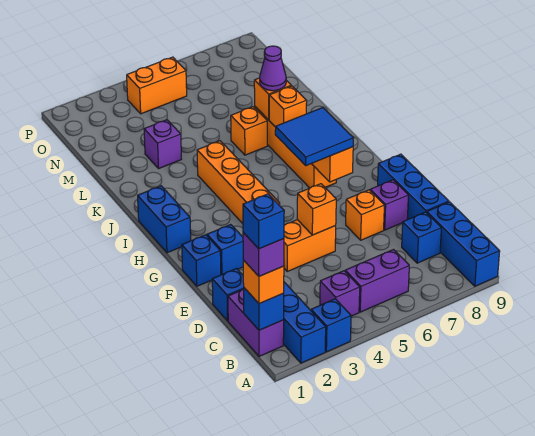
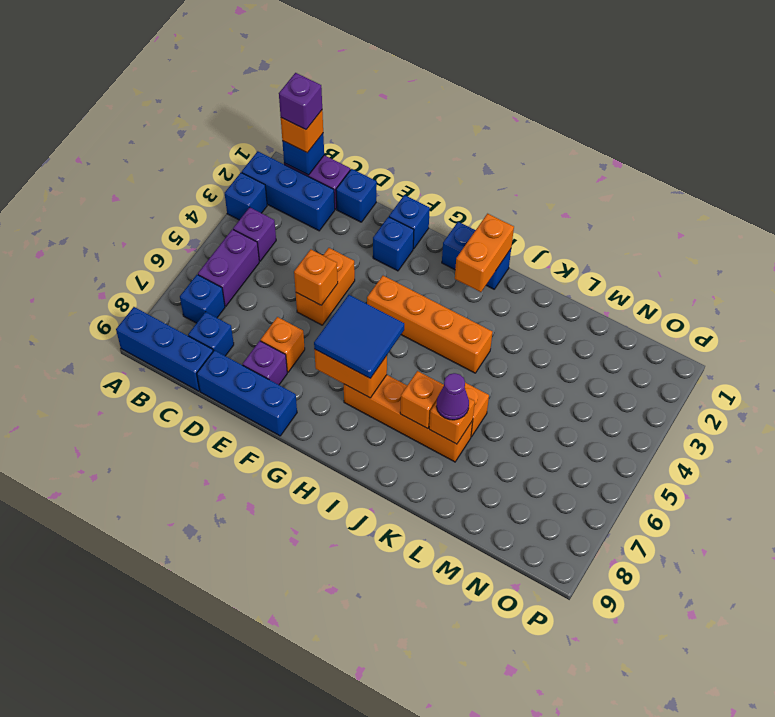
blue brick B1 level 5 -> blue brick B7 level 1
purple brick L3 level 1 -> none
orange brick O4:O5 level 1 -> orange brick I1:I2 level 2

